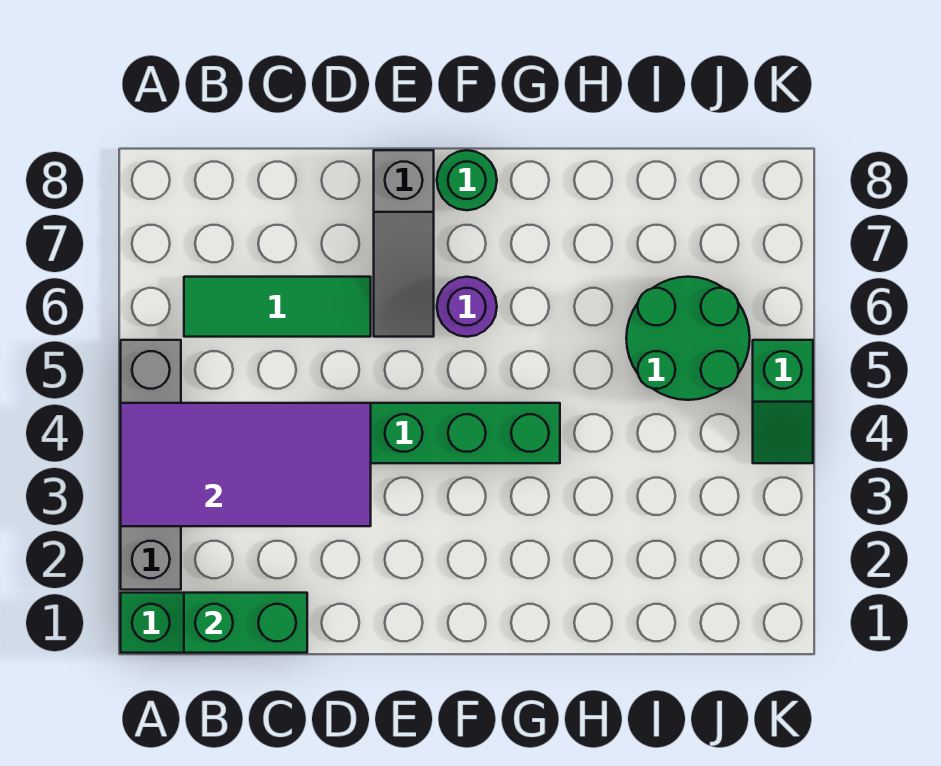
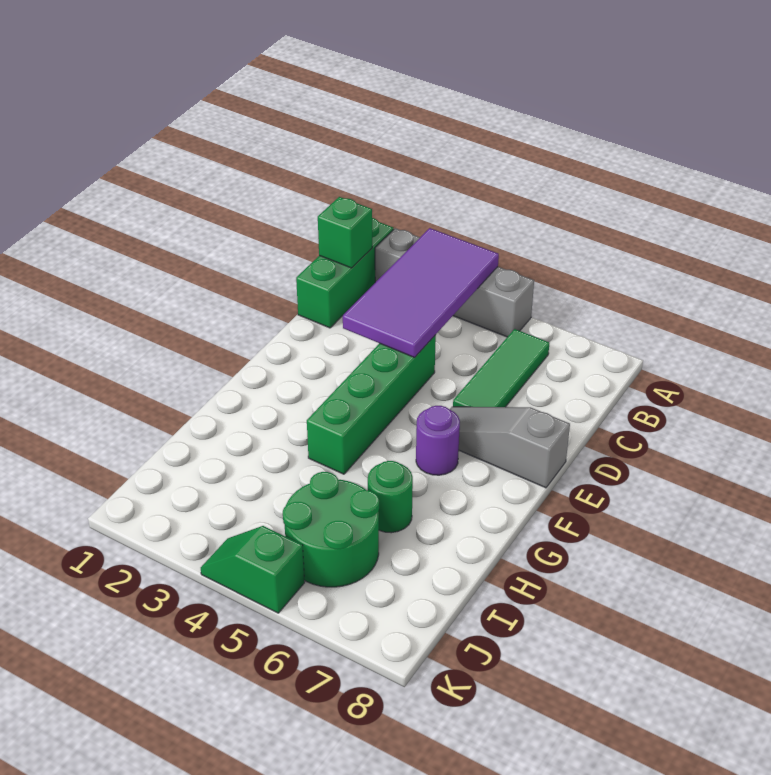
green brick B1:C1 level 2 -> green brick B1 level 2
green round brick F8 level 1 -> green round brick H6 level 1

